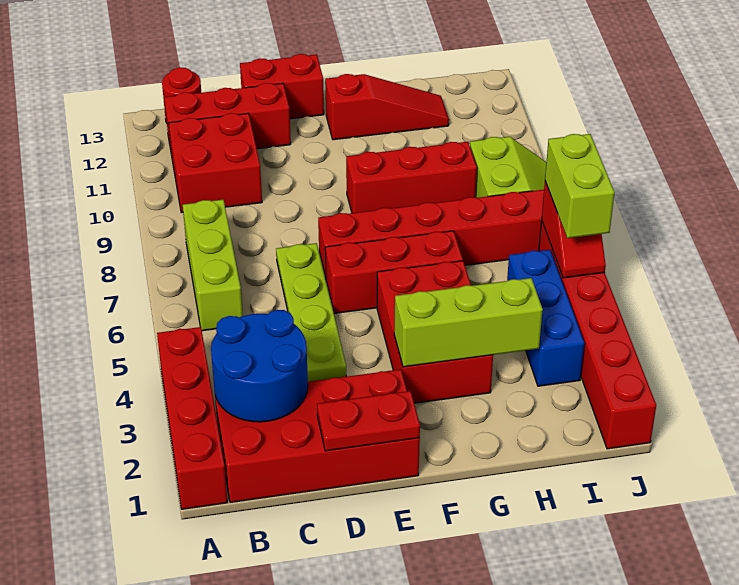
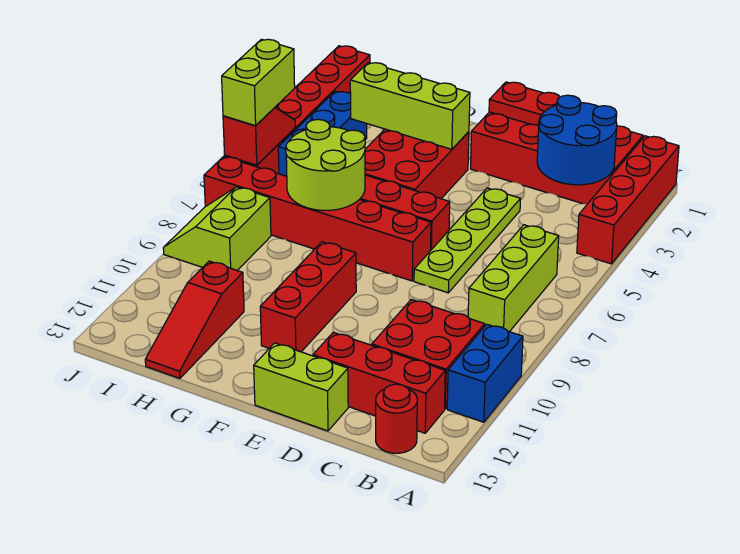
none -> blue brick A10:A11 level 1
red brick D13:E13 level 1 -> lime brick D13:E13 level 1
red brick F9:H9 level 1 -> red brick F9:F11 level 1
red slope F12:H12 level 1 top F -> red slope H11:H13 level 1 top 11
none -> lime round brick G6:H7 level 2

